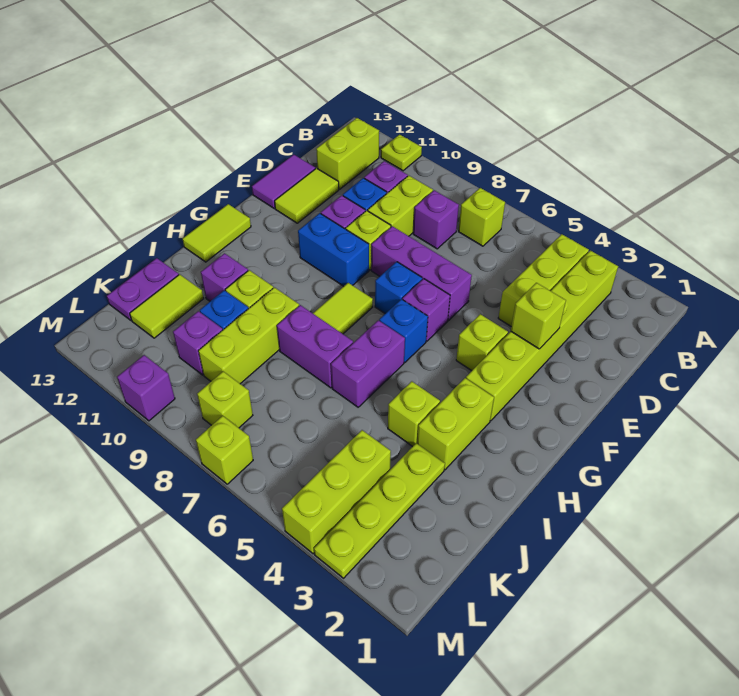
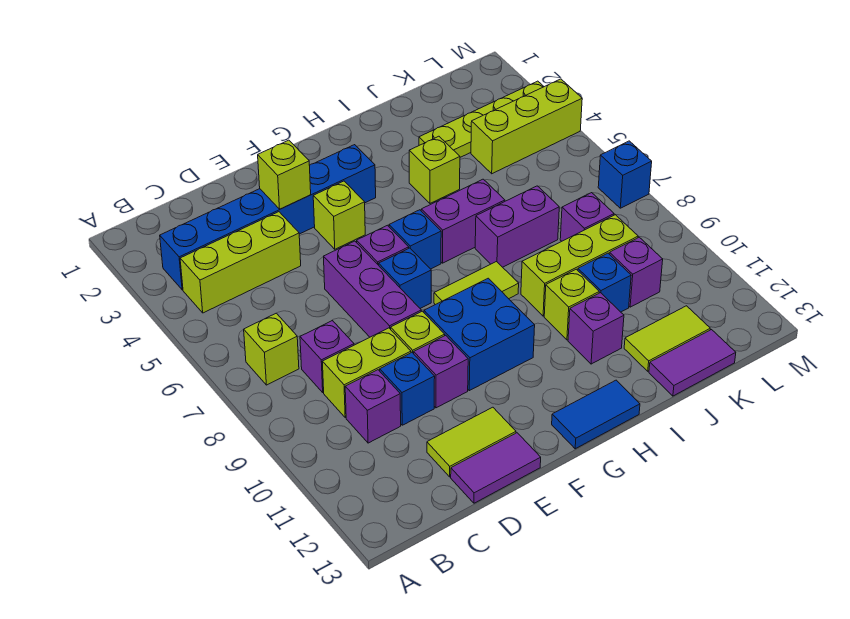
lime plate A11 level 1 -> none
lime brick B3:G3 level 1 -> blue brick B3:G3 level 1
lime brick B12:C12 level 1 -> none
blue brick F9:F10 level 1 -> blue brick F9:G10 level 1
lime tile G13:H13 level 1 -> blue tile G13:H13 level 1
lime brick H3:I3 level 1 -> none
purple brick I7:I8 level 1 -> purple brick I7:J7 level 1
purple plate J13:K13 level 1 -> purple tile J13:K13 level 1
lime brick L8 level 1 -> none
lime brick M7 level 1 -> blue brick M7 level 1
purple brick M10 level 1 -> purple brick K8 level 1

